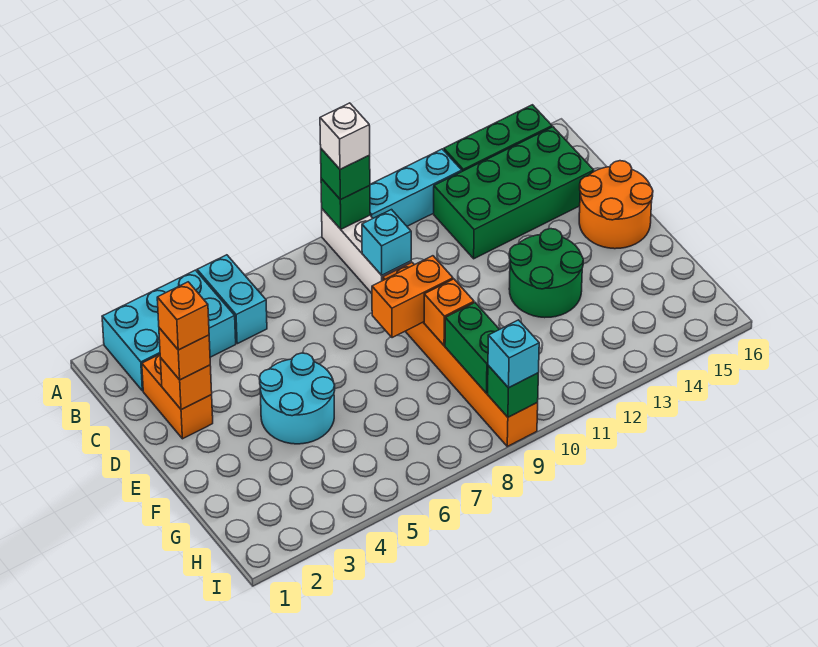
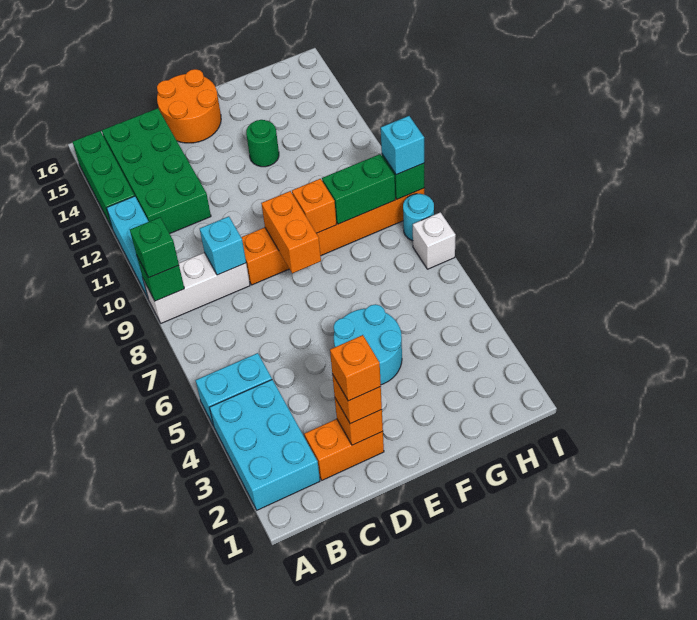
white brick A9 level 4 -> white brick I7 level 1
green round brick E12:F13 level 1 -> green round brick F13 level 1
none -> cyan round brick I8 level 1

